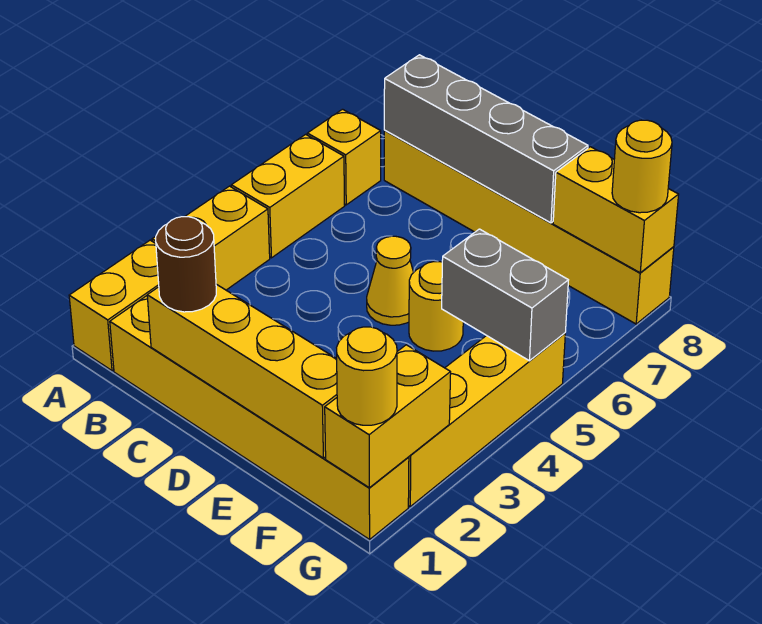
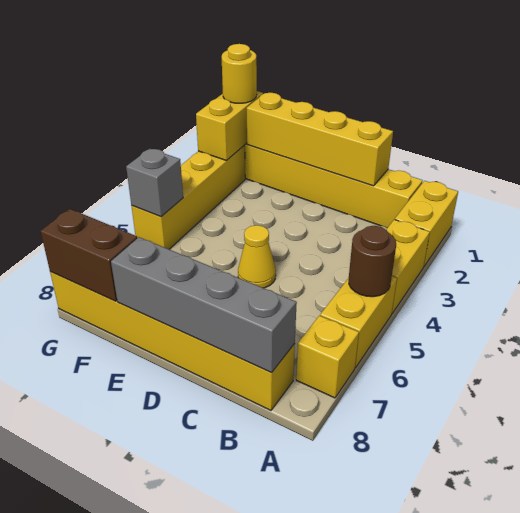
brown round brick C1 level 3 -> brown round brick A5 level 2
yellow round brick E5 level 1 -> none
grey brick F5:G5 level 2 -> grey brick G5 level 2
yellow brick F8:G8 level 2 -> brown brick F8:G8 level 2
yellow round brick G8 level 3 -> none

